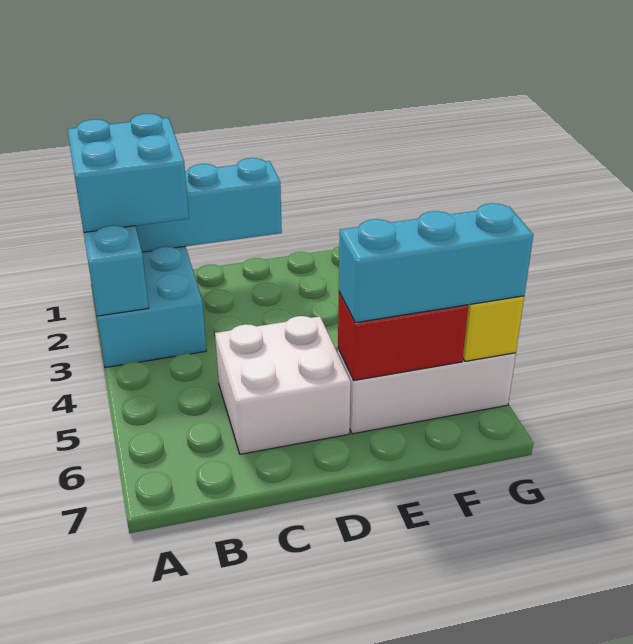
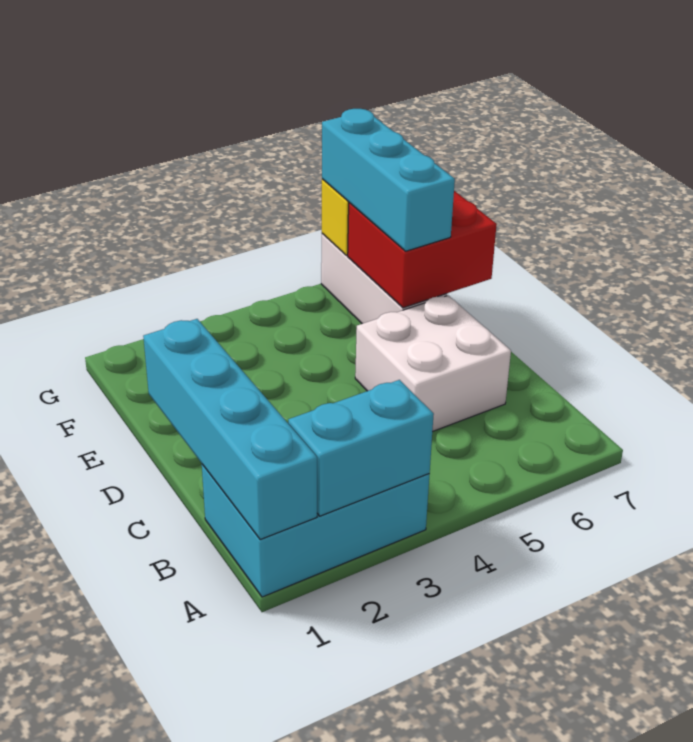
cyan brick A1:B2 level 3 -> none
red brick E6:F6 level 2 -> red brick E6:F7 level 2

